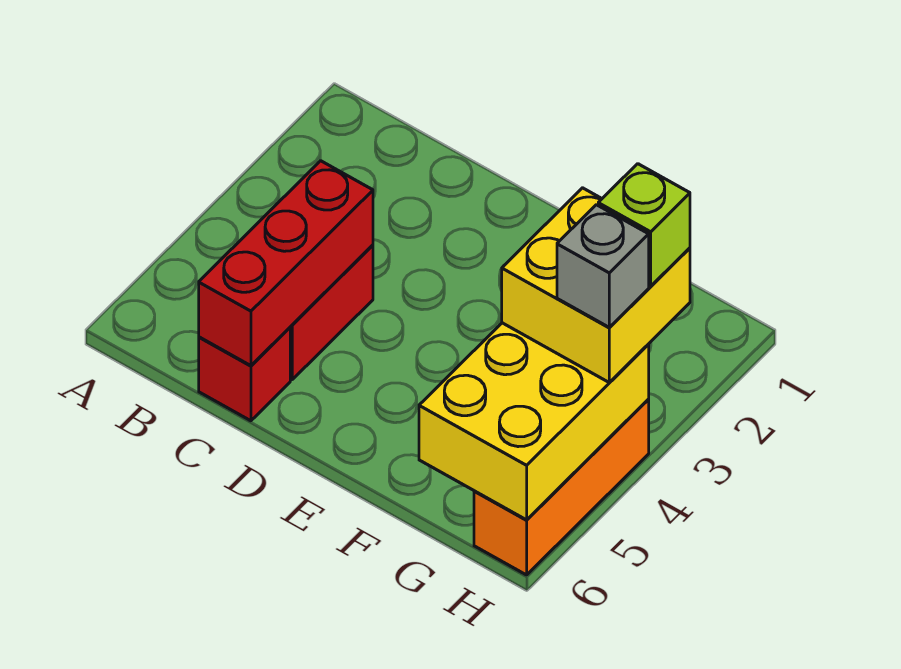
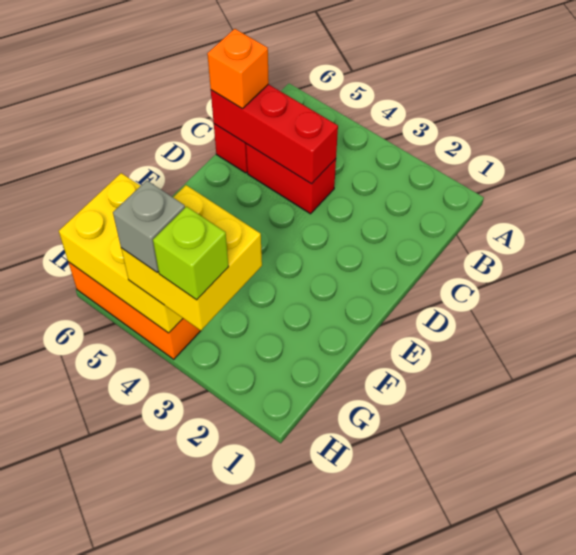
none -> orange brick C6 level 3

